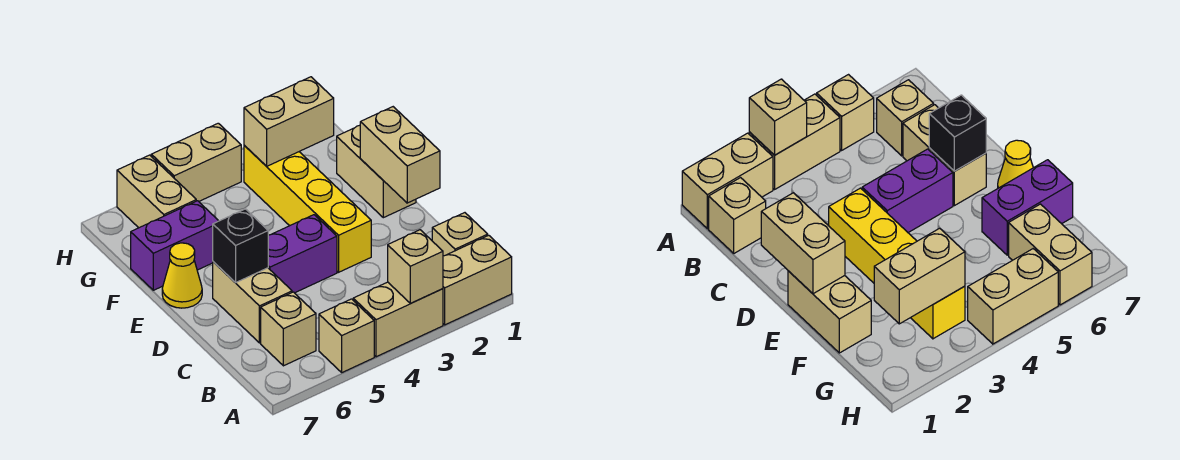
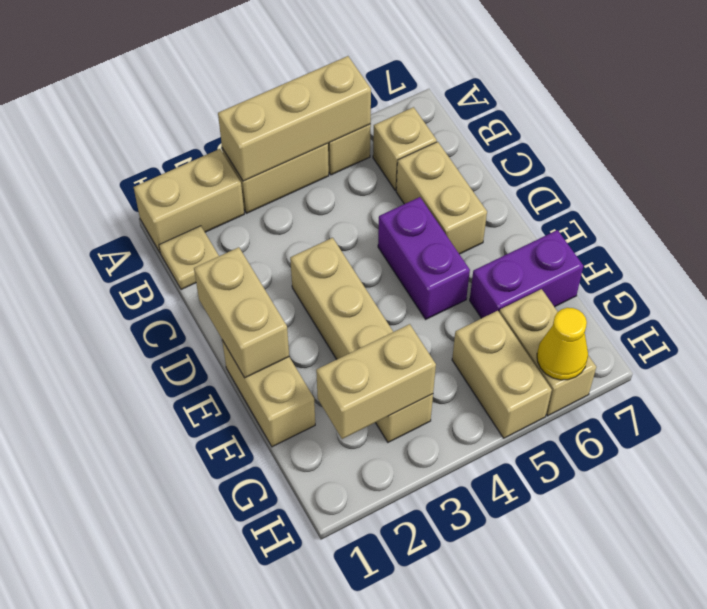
tan brick A3 level 2 -> tan brick A3:A5 level 2
tan brick B1 level 1 -> tan plate B1 level 1
yellow brick D3:G3 level 1 -> tan brick D3:G3 level 1
purple brick D4:D5 level 1 -> purple brick D5:E5 level 1
black brick D6 level 2 -> none
yellow cone E7 level 1 -> yellow cone H6 level 2
tan brick H4:H5 level 1 -> tan brick G5:H5 level 1

